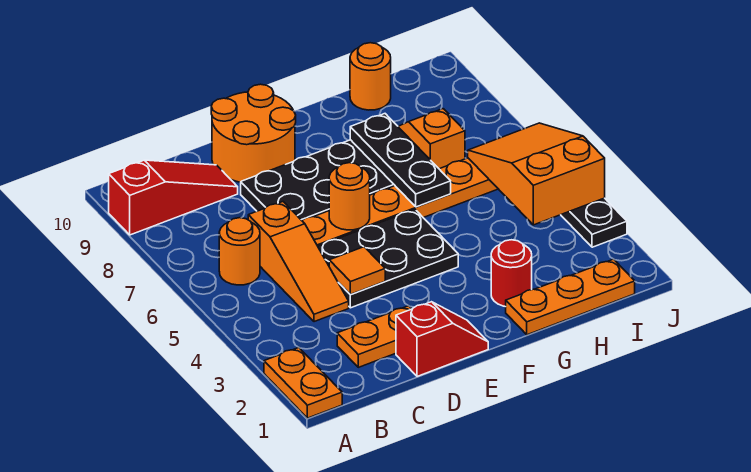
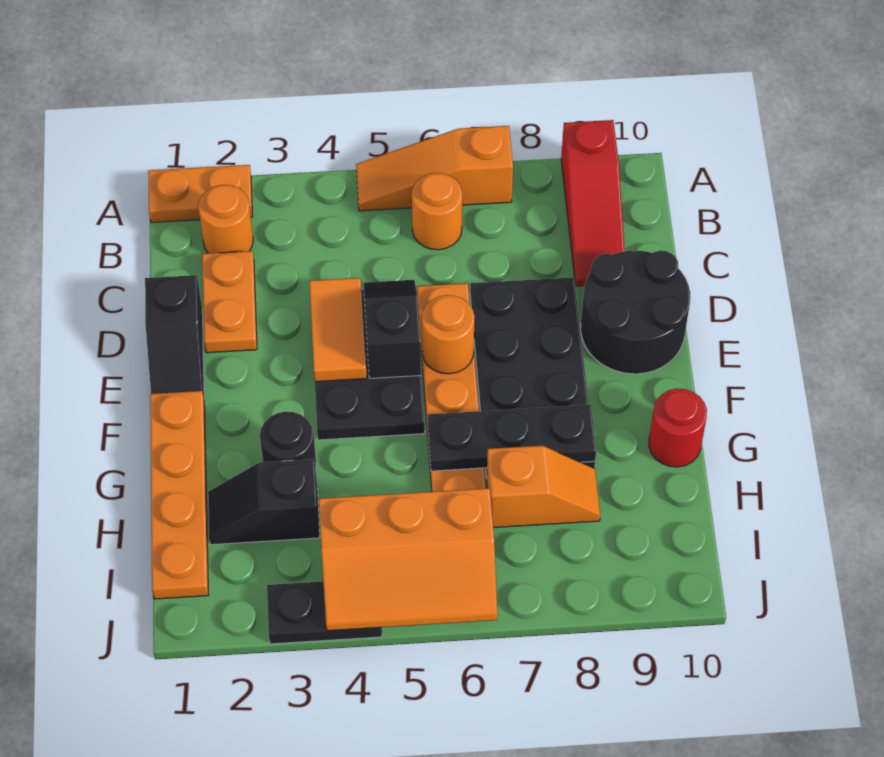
orange slope C4:C6 level 1 top 6 -> orange slope A5:A7 level 1 top 7
red slope D1:E1 level 1 top D -> black slope D1:E1 level 1 top D
orange tile D4 level 2 -> orange tile D4:E4 level 2
none -> black slope D5:E5 level 2 top E
orange round brick D9:E10 level 1 -> black round brick D9:E10 level 1
orange plate G1:I1 level 1 -> orange plate F1:I1 level 1
red round brick G2 level 1 -> red round brick G10 level 1
none -> black round brick G3 level 1
none -> black slope H2:H3 level 1 top 3
orange round brick H10 level 1 -> orange round brick B2 level 1
orange slope I4:J6 level 2 top 4 -> orange slope I4:J6 level 2 top I

